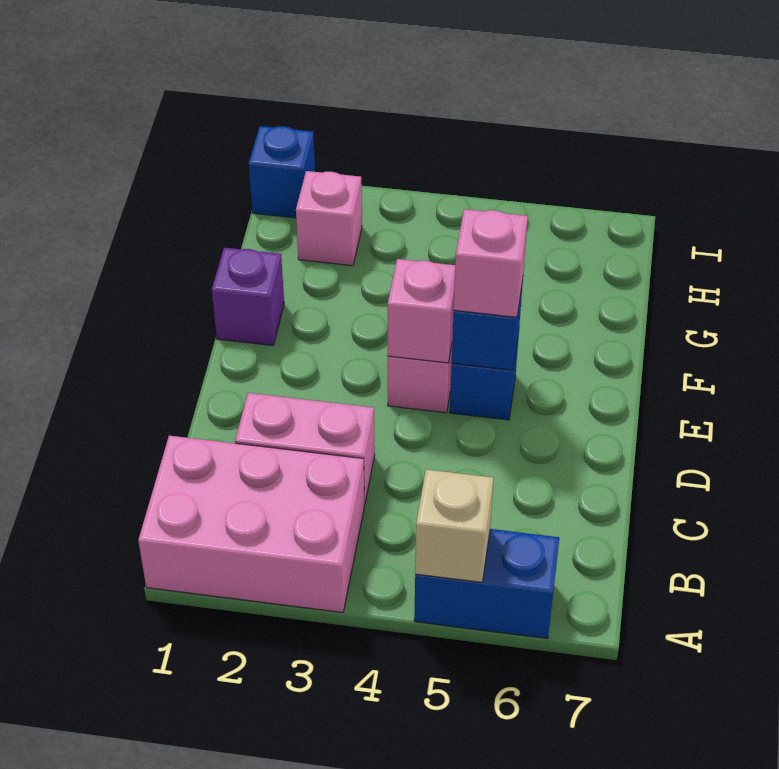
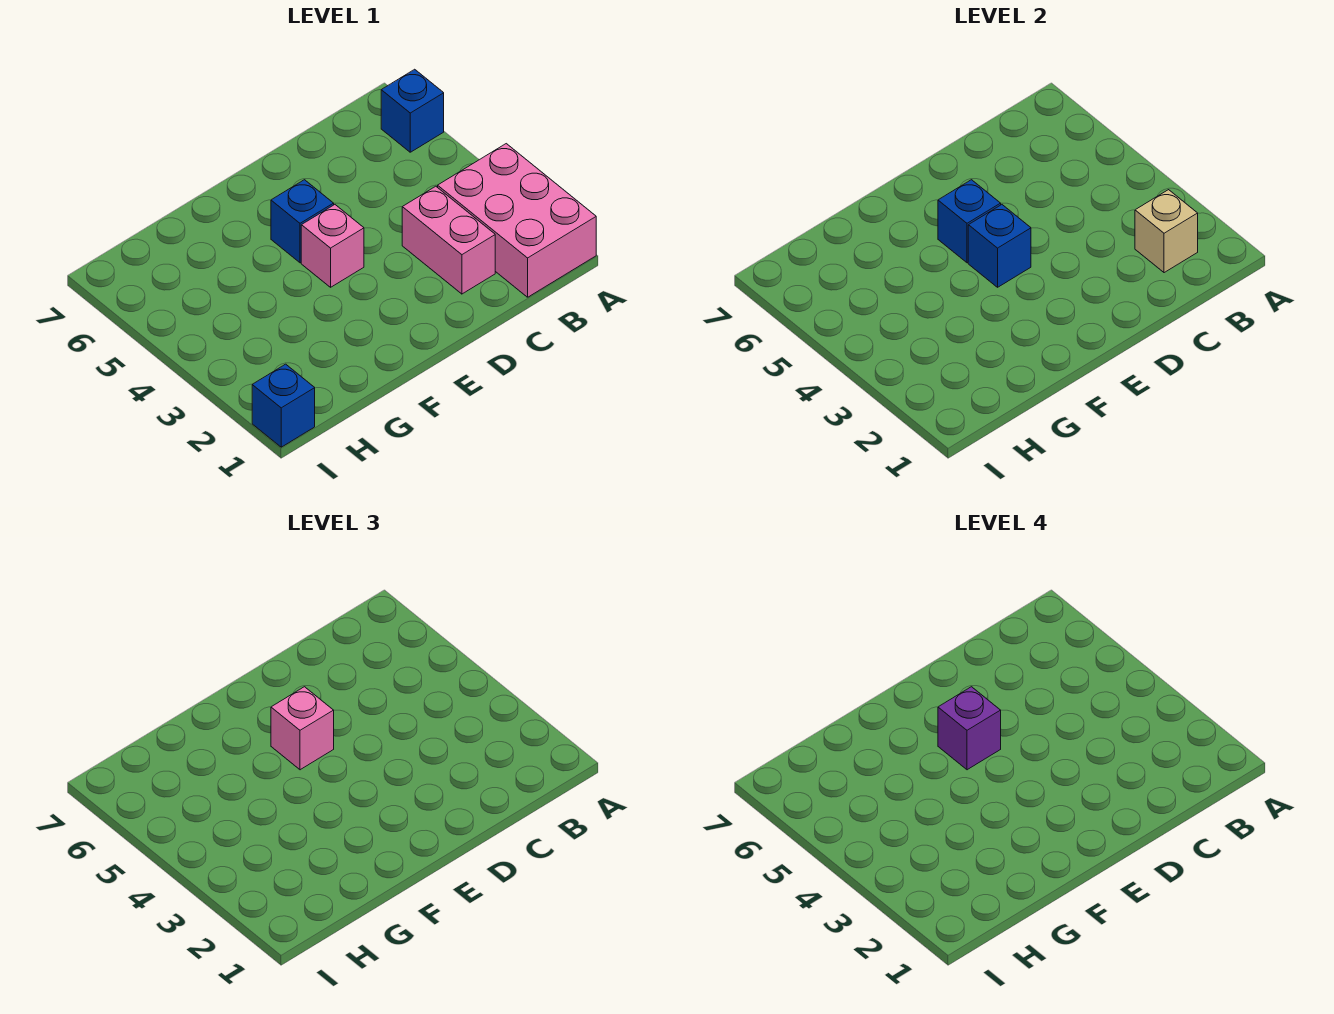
blue brick A5:A6 level 1 -> blue brick A6 level 1
tan brick A5 level 2 -> tan brick B2 level 2
pink brick E4 level 2 -> blue brick E4 level 2
purple brick F1 level 1 -> purple brick E5 level 4
pink brick H2 level 1 -> none

